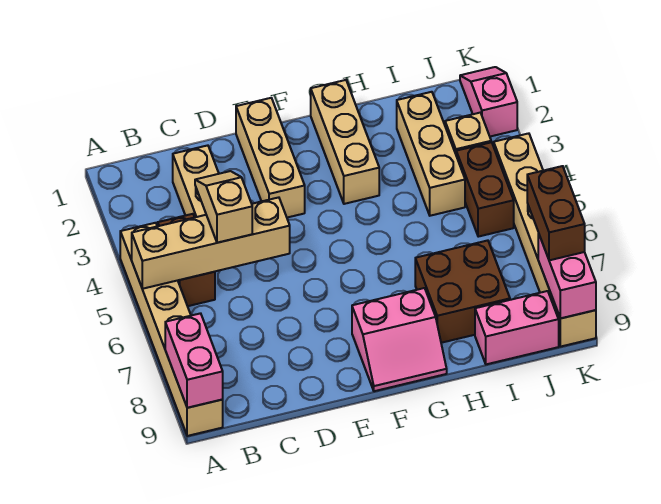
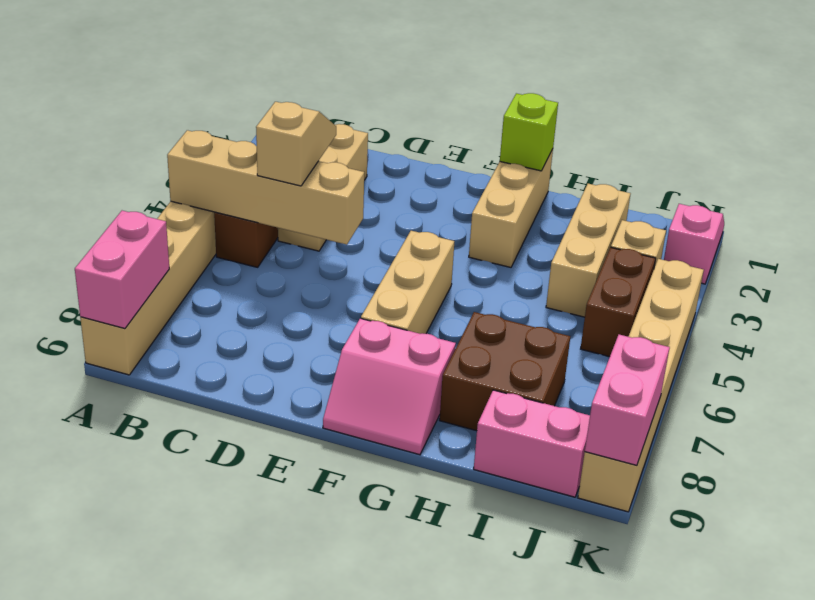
tan brick E1:E3 level 1 -> tan brick F5:F7 level 1
none -> lime brick G1 level 2
brown brick K7:K8 level 3 -> none

